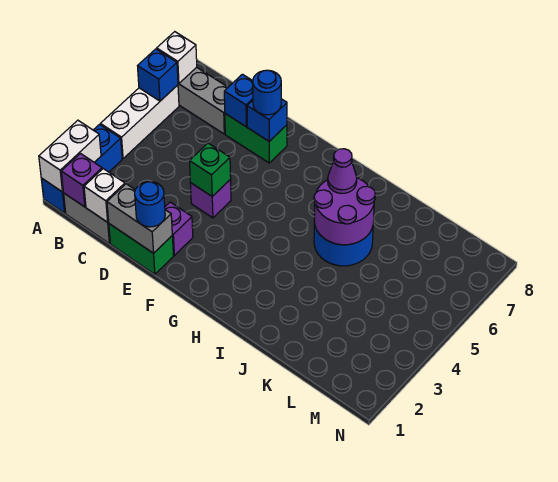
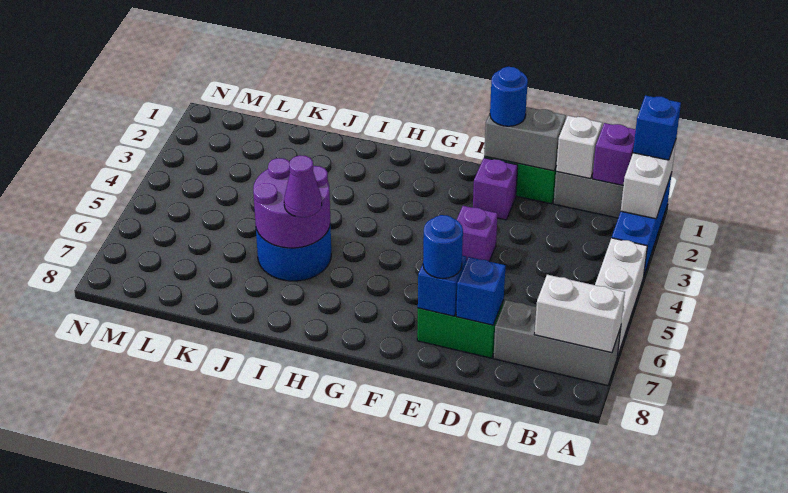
blue brick A6 level 2 -> blue brick A1 level 3
white brick A7 level 2 -> white brick A7:B7 level 2
green brick E4 level 2 -> none

